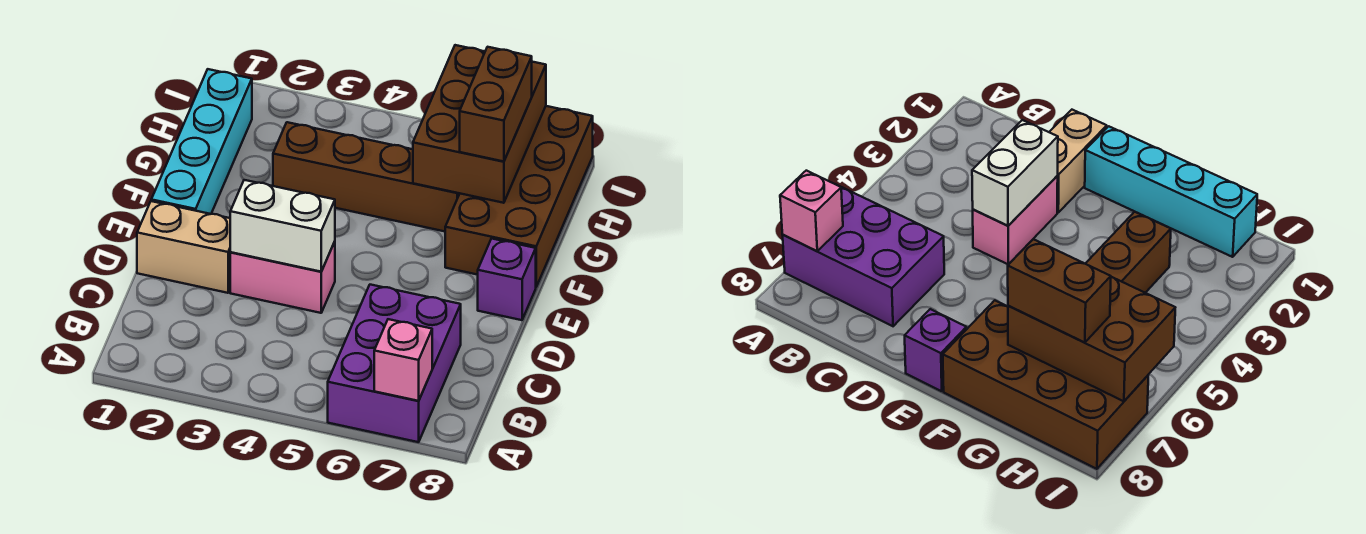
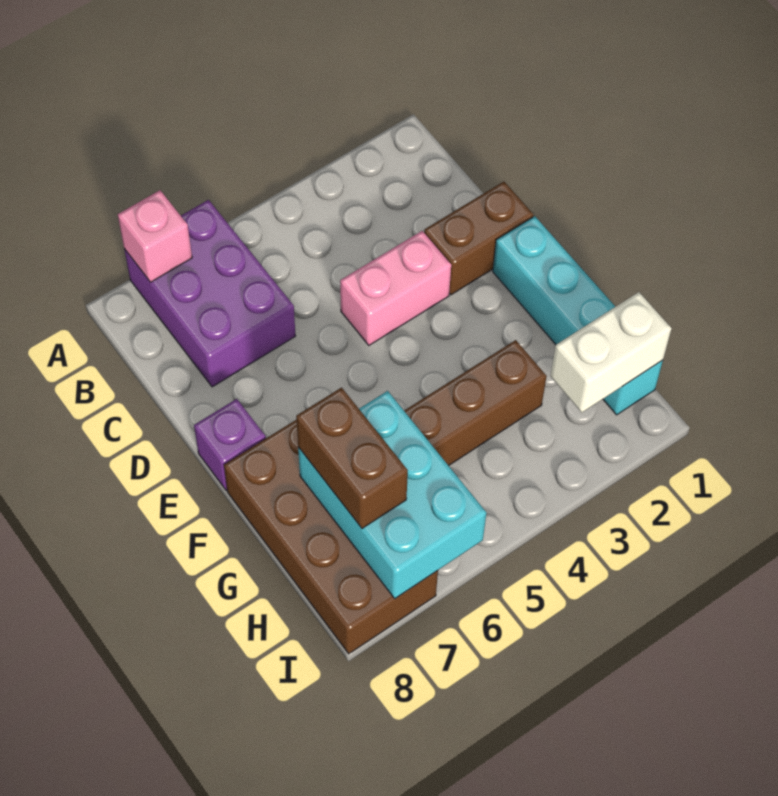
tan brick D1:D2 level 1 -> brown brick D1:D2 level 1
white brick D3:D4 level 2 -> white brick H1:H2 level 2
brown brick G6:I7 level 2 -> cyan brick G6:I7 level 2

